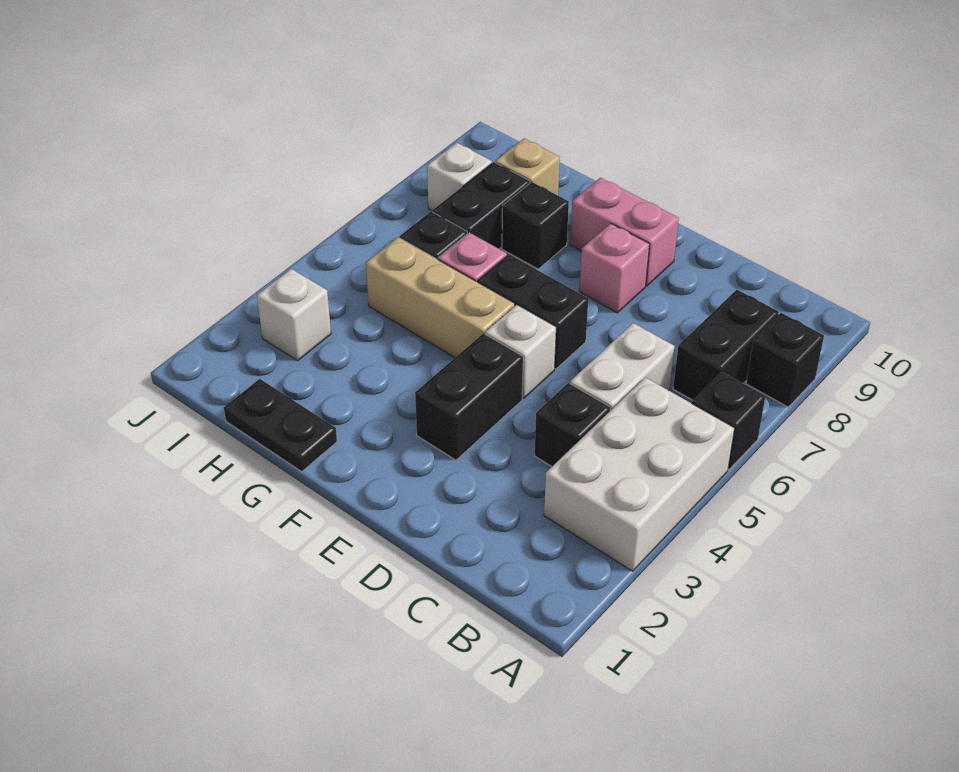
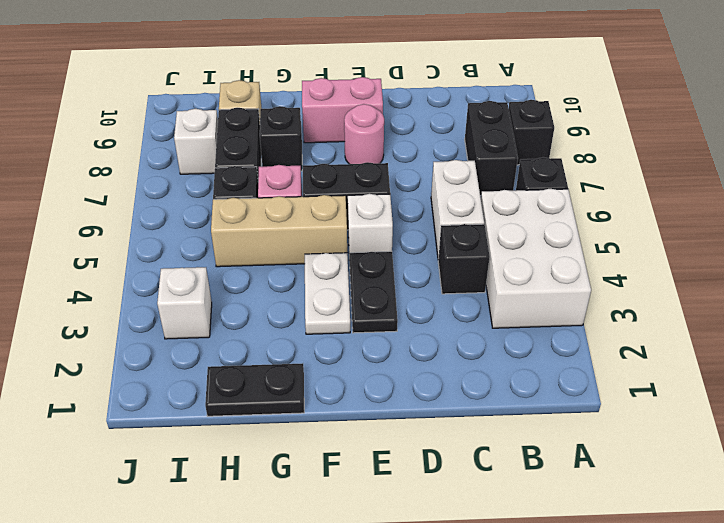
black brick E3:E4 level 1 -> black plate E3:E4 level 1
pink brick E8 level 1 -> pink round brick E8 level 1
none -> white plate F3:F4 level 1

